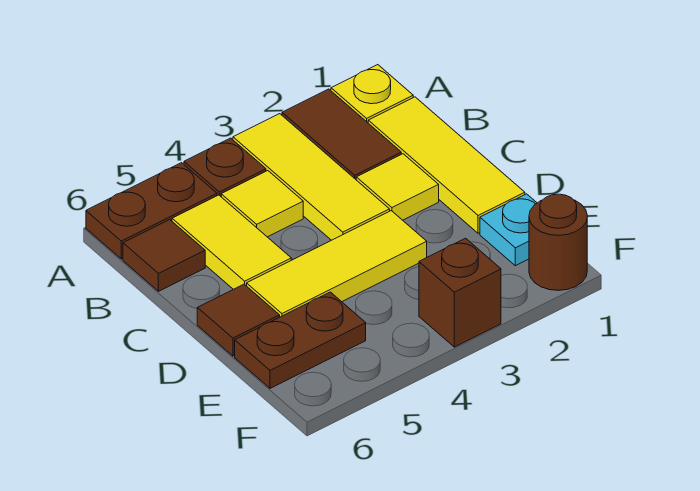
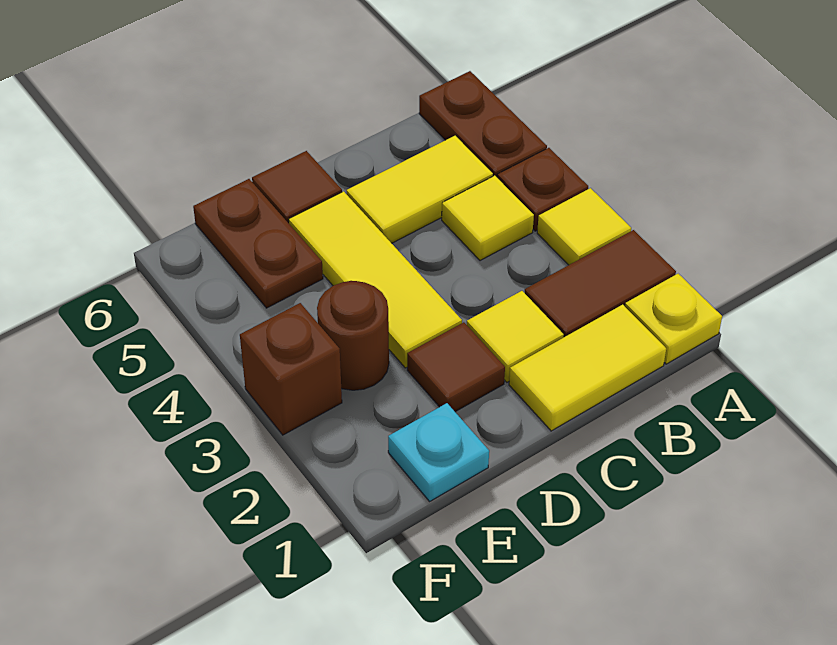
yellow tile A3:C3 level 1 -> yellow tile A3 level 1
yellow tile B1:D1 level 1 -> yellow tile B1:C1 level 1
brown tile B6 level 1 -> brown tile D2 level 1
brown round brick F1 level 1 -> brown round brick E3 level 1

